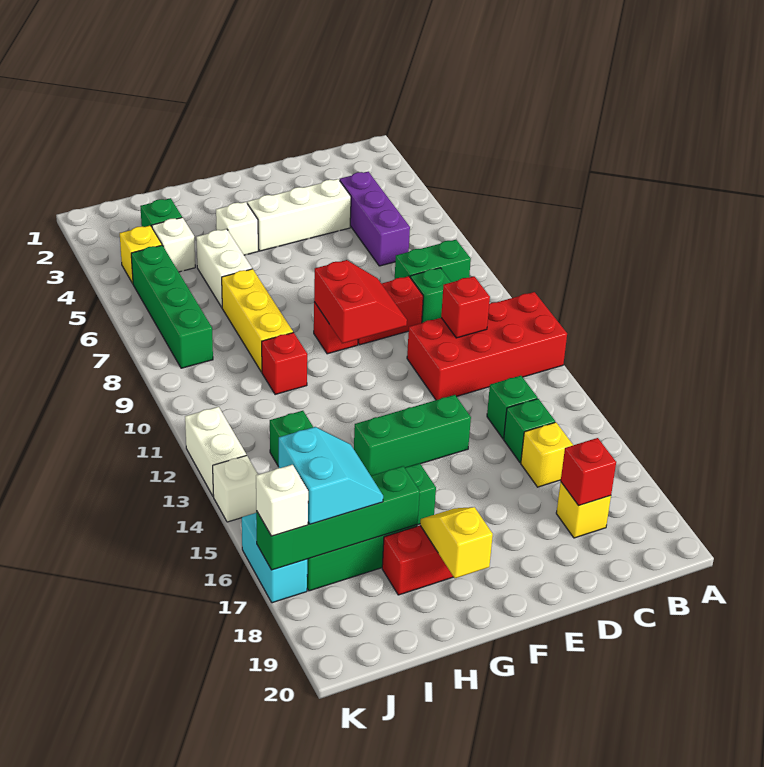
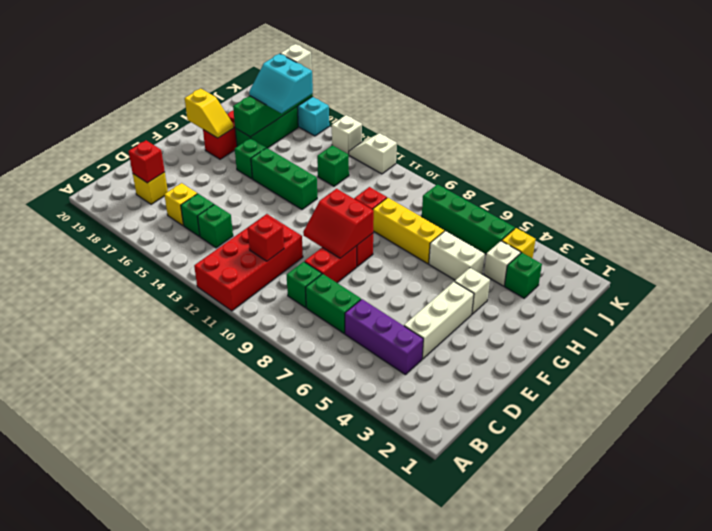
green brick B8:C8 level 1 -> green brick C7:C8 level 1
green brick E14:G14 level 1 -> green brick G13:G15 level 1
white brick K12:K13 level 1 -> white slope K12:K13 level 1 top 12

